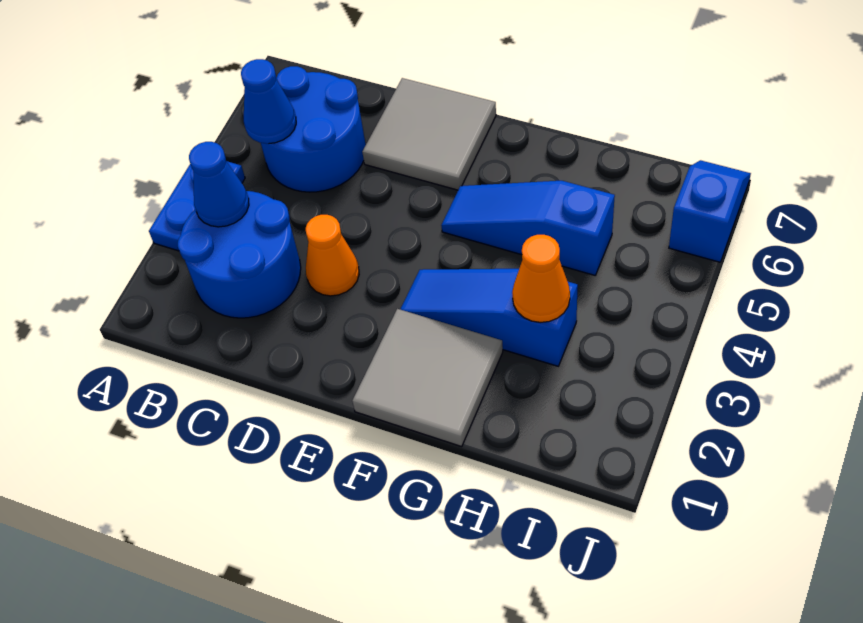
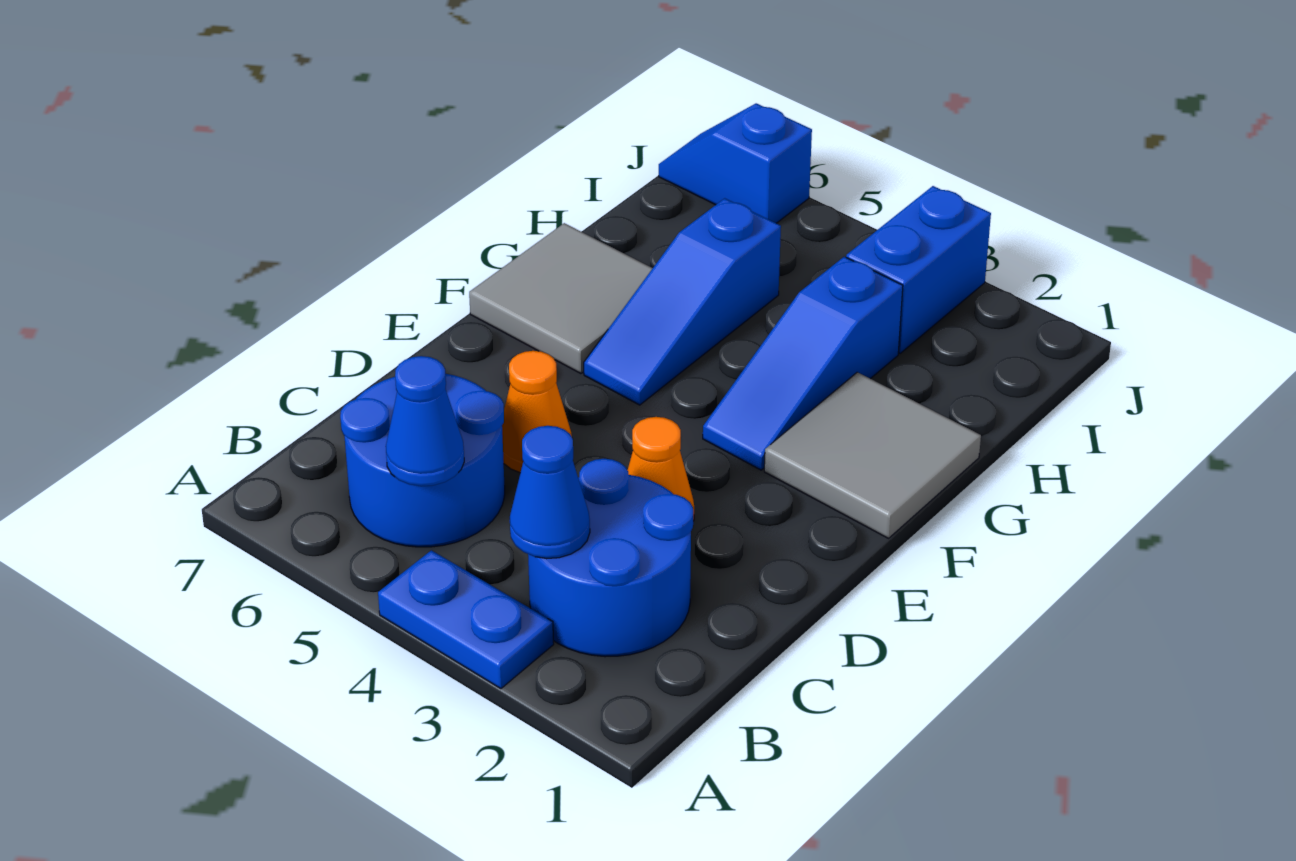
grey tile D6:E7 level 1 -> grey tile F6:G7 level 1
orange cone H3 level 2 -> orange cone D5 level 1
none -> blue brick I3:J3 level 1

